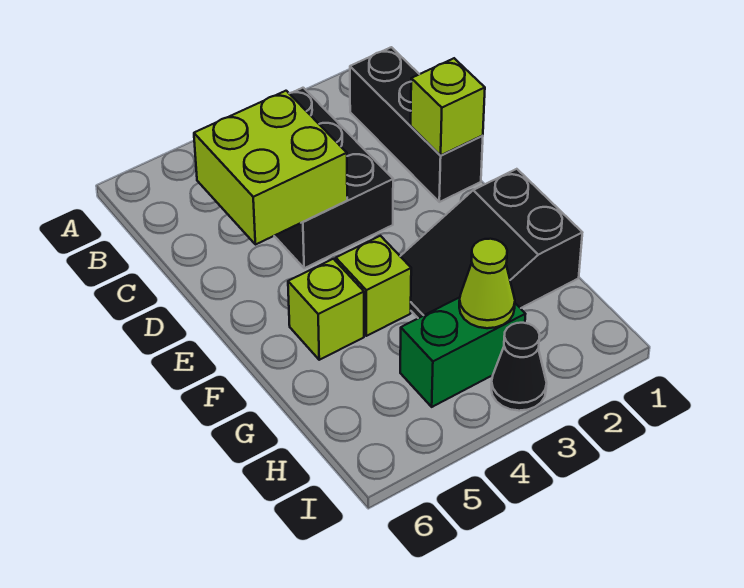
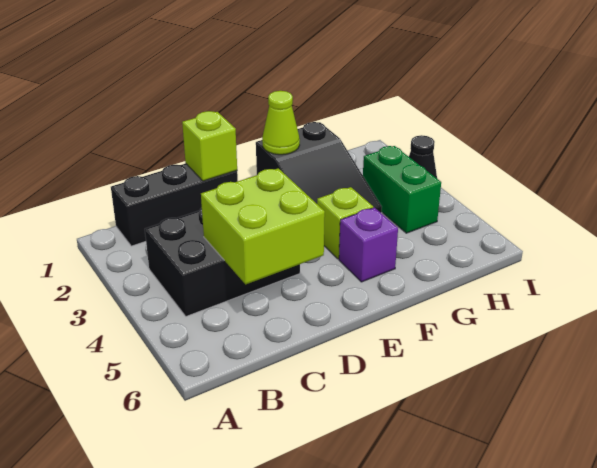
lime brick F5 level 1 -> purple brick F5 level 1
lime cone H3 level 2 -> lime cone F1 level 2

